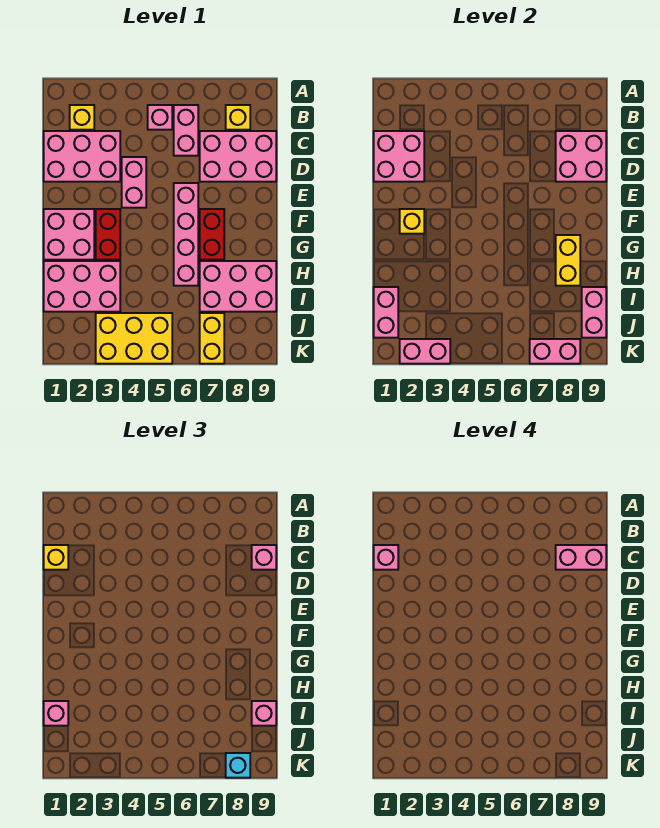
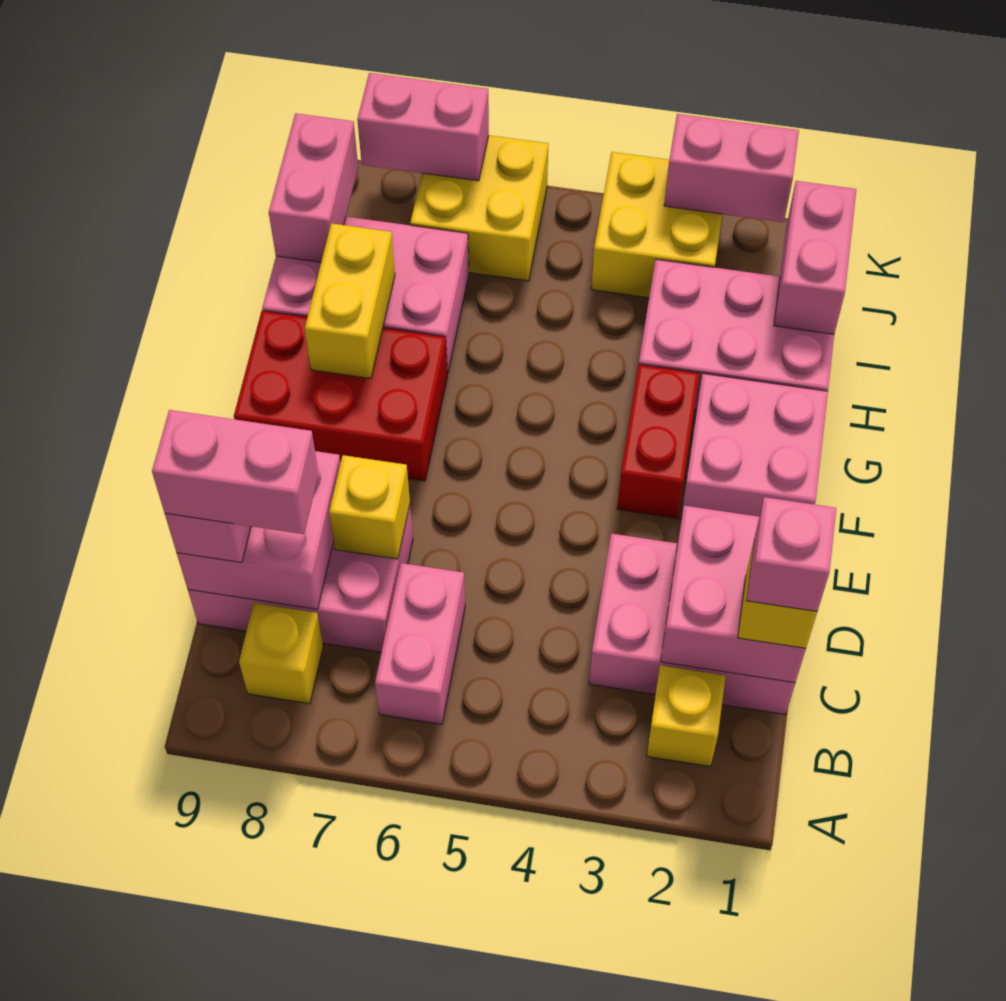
pink brick B5 level 1 -> none
pink brick D4:E4 level 1 -> none
pink brick E6:H6 level 1 -> none
yellow brick F2 level 2 -> yellow brick D7 level 2
red brick F7:G7 level 1 -> red brick F7:G9 level 1
pink brick I1 level 3 -> none
pink brick I9 level 3 -> none
yellow brick J3:K5 level 1 -> yellow brick J3:K4 level 1
yellow brick J7:K7 level 1 -> yellow brick J6:K7 level 1
cyan brick K8 level 3 -> none

